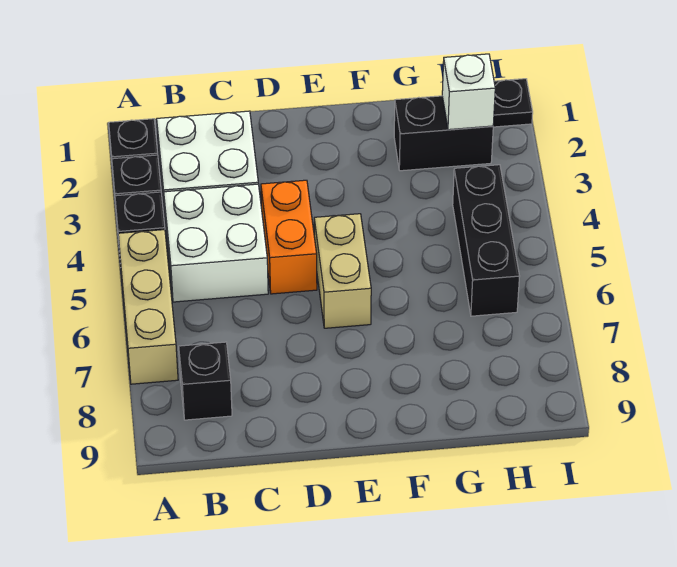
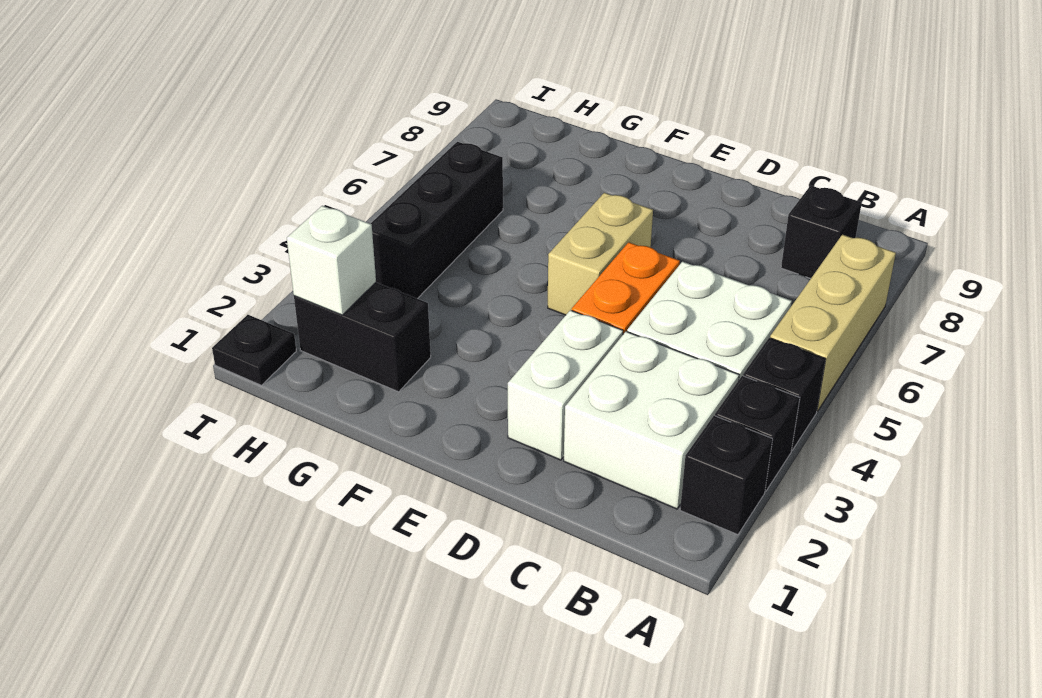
none -> white brick D2:D3 level 1

